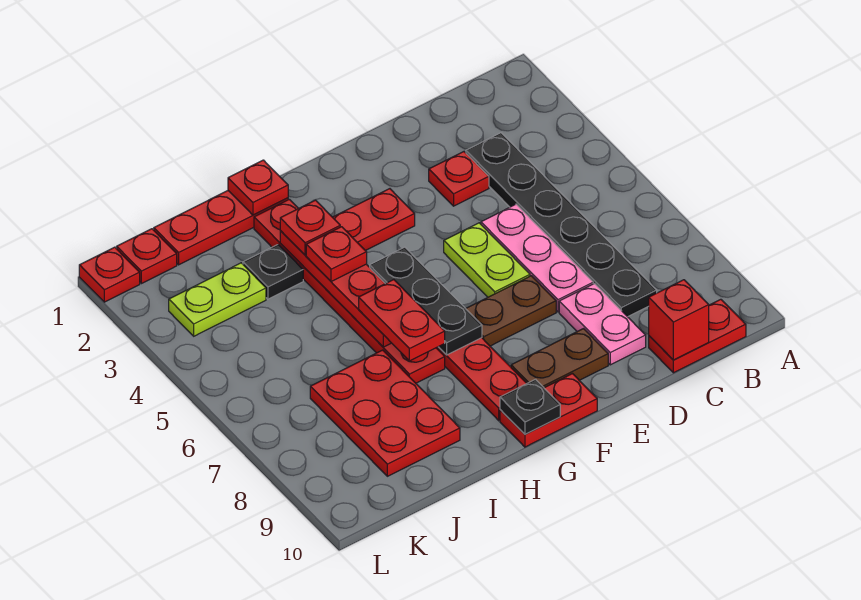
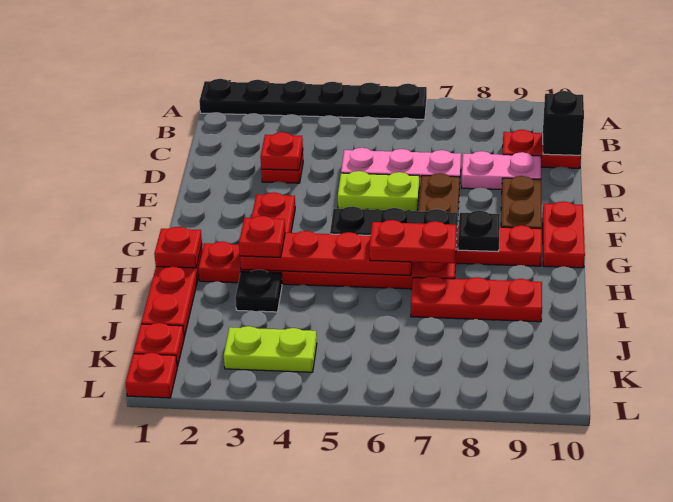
red plate B10:C10 level 1 -> red plate C9:C10 level 1
black plate C3:C8 level 1 -> black plate A1:A6 level 1
red brick C10 level 2 -> black brick C10 level 2
black plate G10 level 2 -> black plate G8 level 2
red plate H4 level 3 -> red plate D3 level 2
red plate I7:J9 level 1 -> red plate I7:I9 level 1
lime plate J3:K3 level 1 -> lime plate K3:K4 level 1

